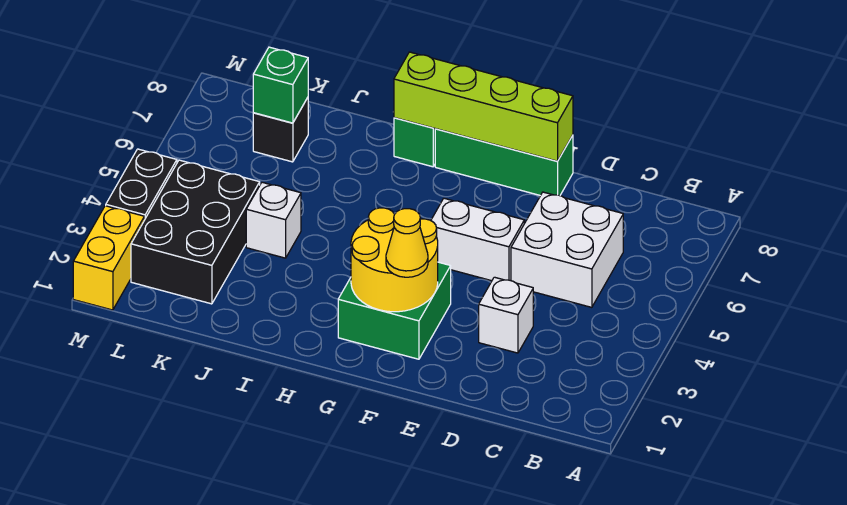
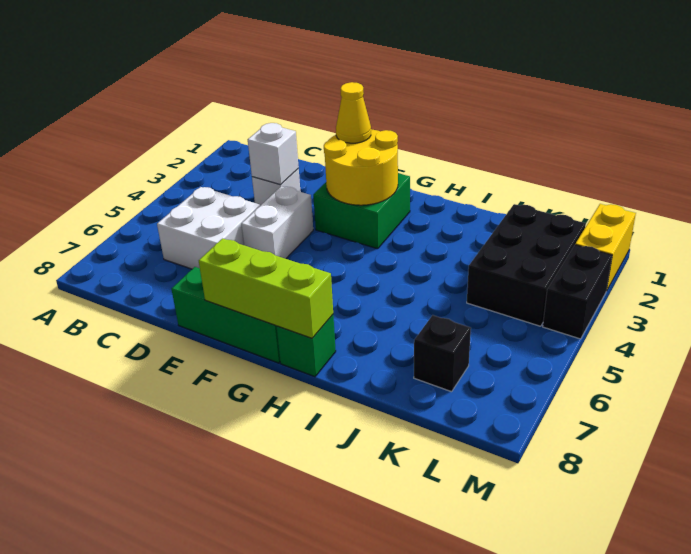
white brick E5:F5 level 1 -> white brick E4:E5 level 1
lime brick E8:H8 level 2 -> lime brick F8:H8 level 2
white brick J4 level 1 -> white brick D3 level 2
green brick K7 level 2 -> none

